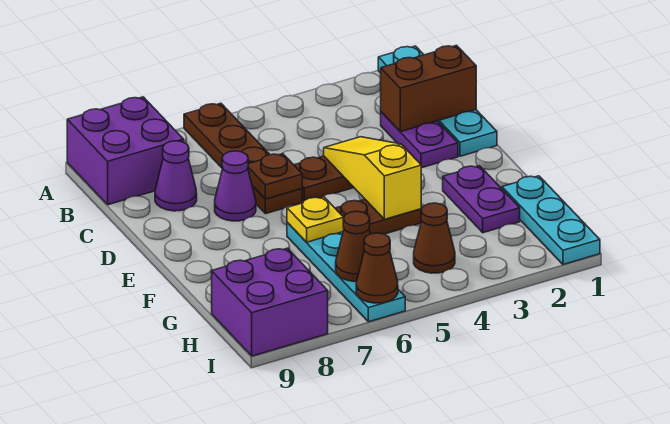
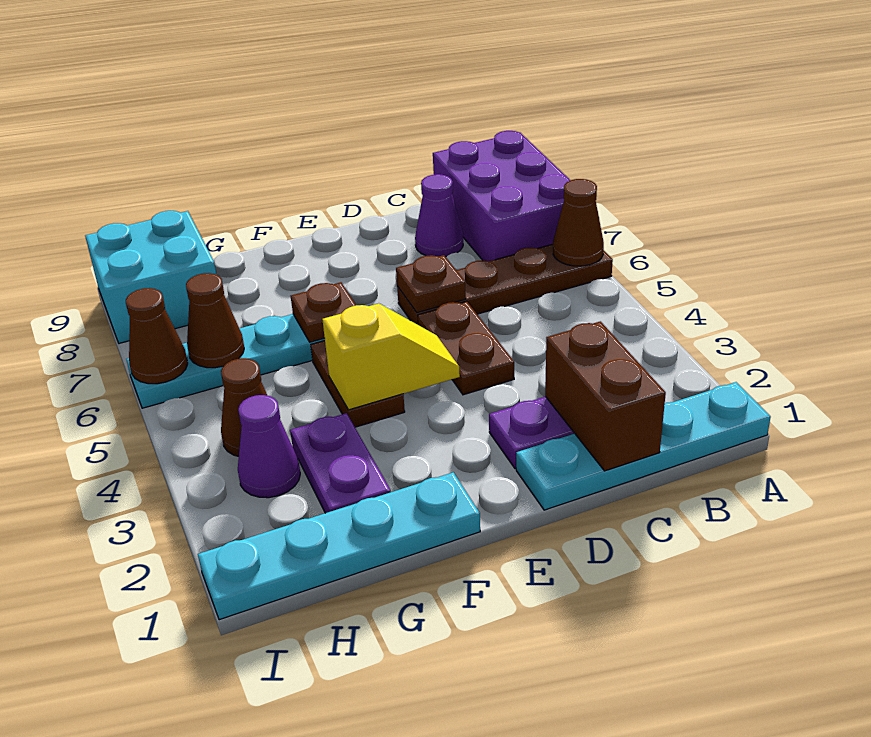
none -> brown cone A6 level 2
purple brick A8:B9 level 1 -> purple brick A7:B9 level 1
yellow slope D4:F4 level 2 top F -> yellow slope E4:F4 level 2 top F
purple cone D7 level 1 -> purple cone H3 level 1
purple plate F2:G2 level 1 -> purple plate G2:G3 level 1
yellow plate F6 level 2 -> brown plate F6 level 2
cyan plate G1:I1 level 1 -> cyan plate F1:I1 level 1
purple brick H8:I9 level 1 -> cyan brick H8:I9 level 1

